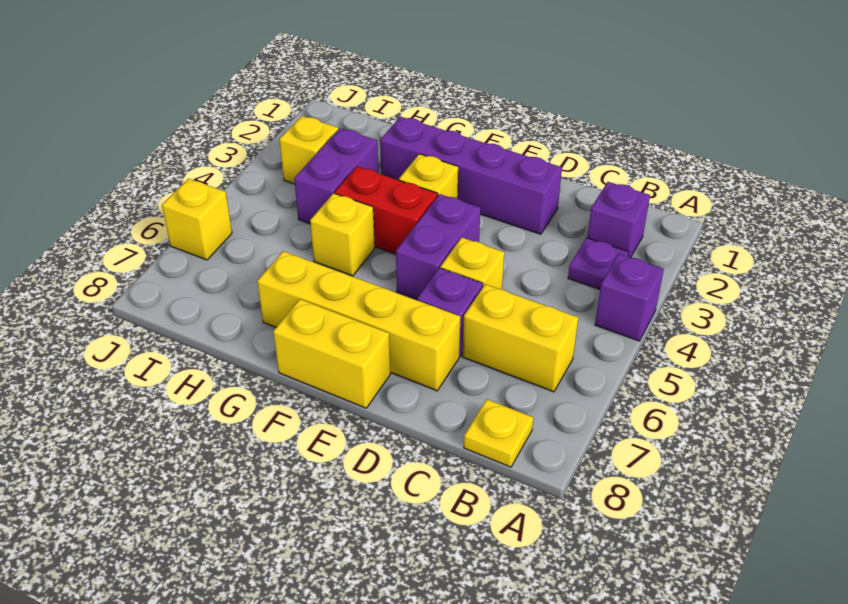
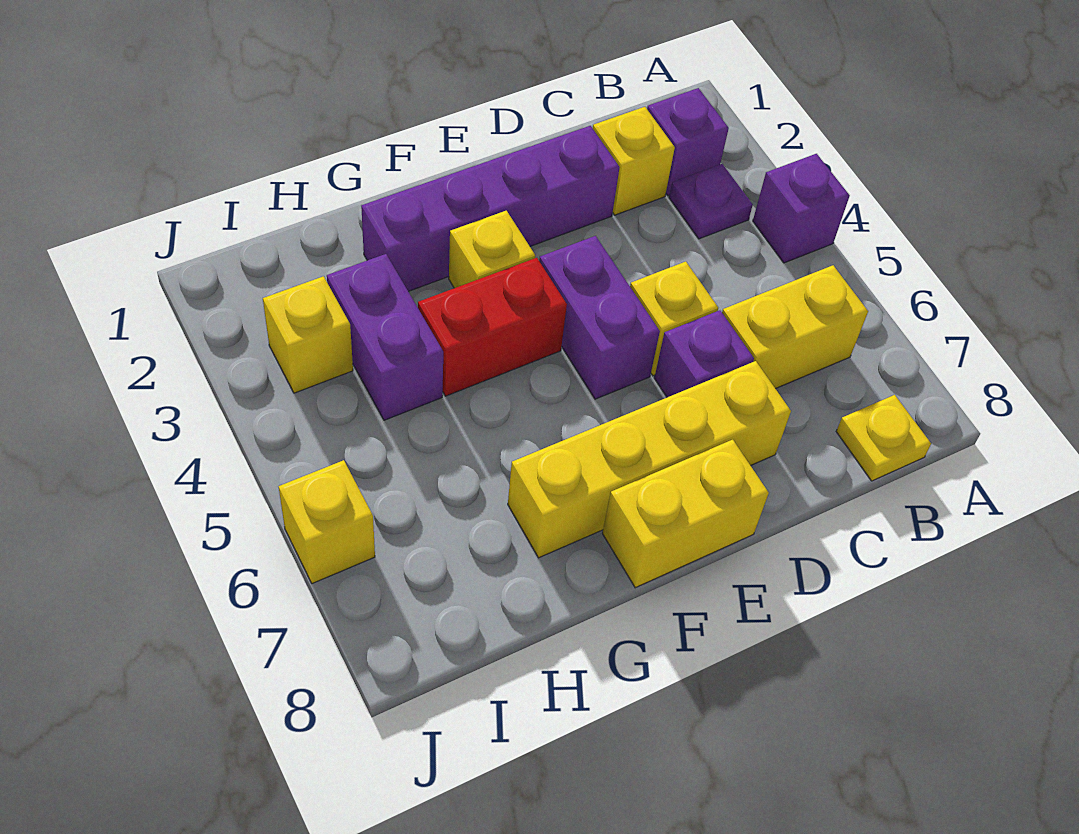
yellow brick G5 level 1 -> yellow brick C2 level 1

